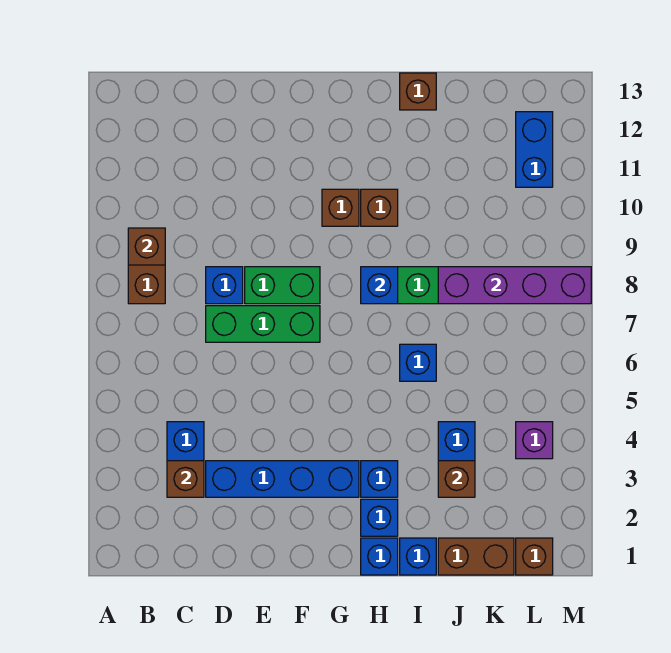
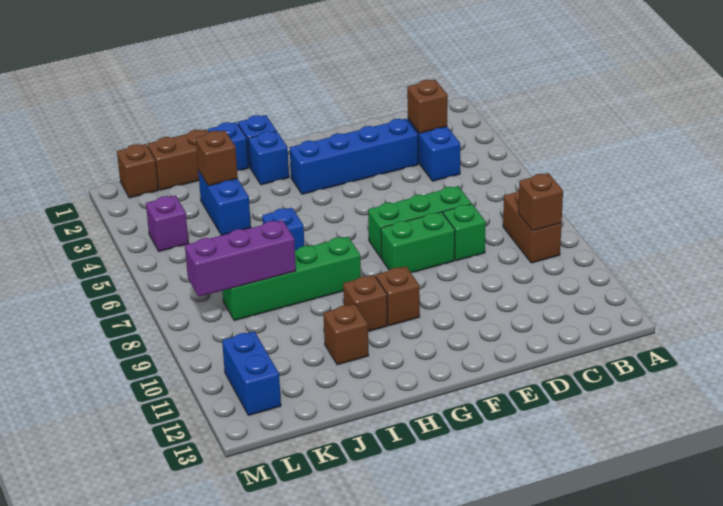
blue brick D8 level 1 -> green brick D8 level 1
blue brick H3 level 1 -> none
blue brick H8 level 2 -> none
brown brick I13 level 1 -> brown brick I11 level 1
purple brick J8:M8 level 2 -> purple brick J8:L8 level 2

